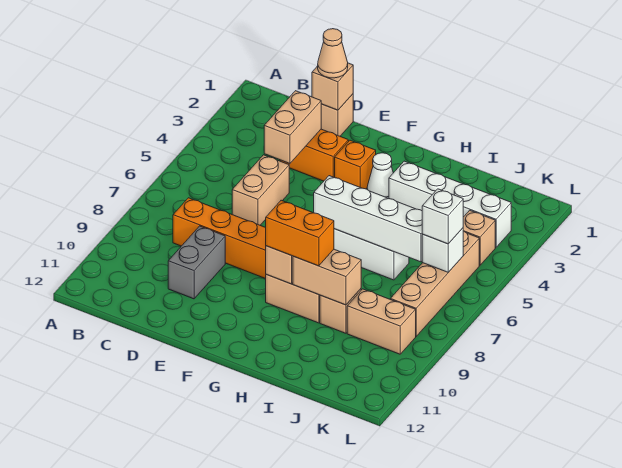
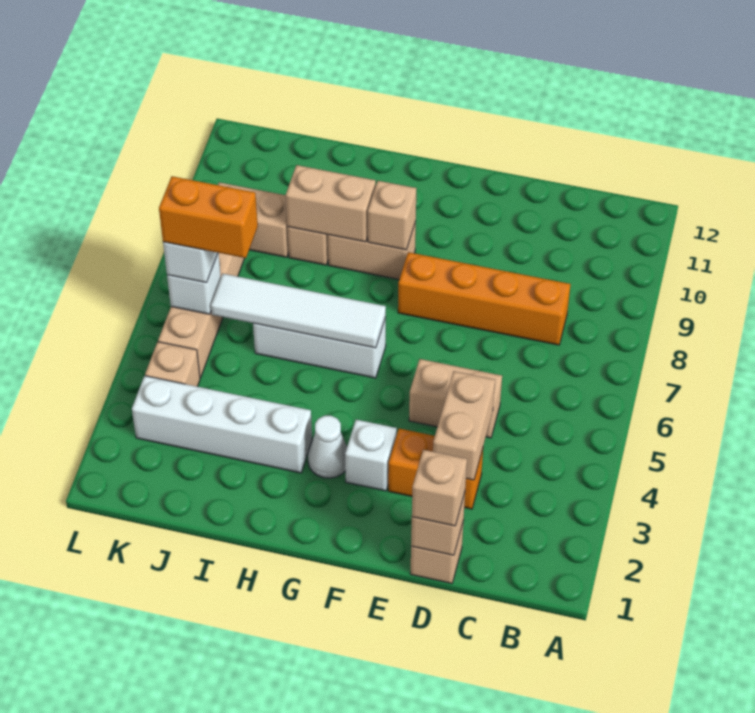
tan cone D1 level 3 -> tan brick D1 level 3
tan brick D5:D6 level 1 -> tan brick D5:E5 level 1
grey brick D9:D10 level 1 -> none
orange brick F3 level 1 -> white brick F3 level 1
white brick G6:J6 level 2 -> white tile G6:J6 level 2
orange brick G9:H9 level 3 -> orange brick J6:K6 level 4

